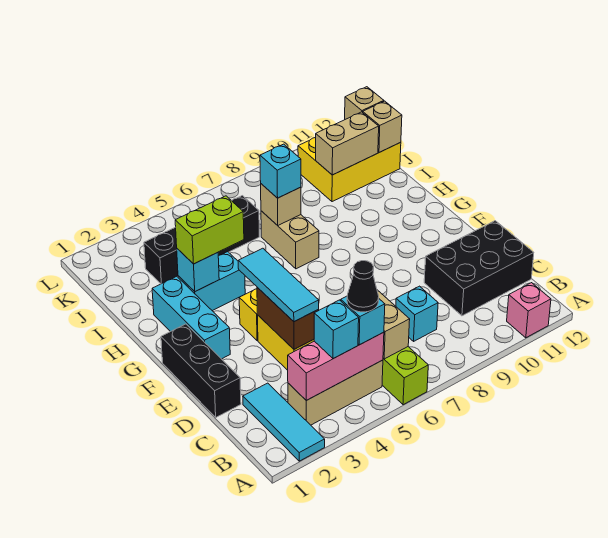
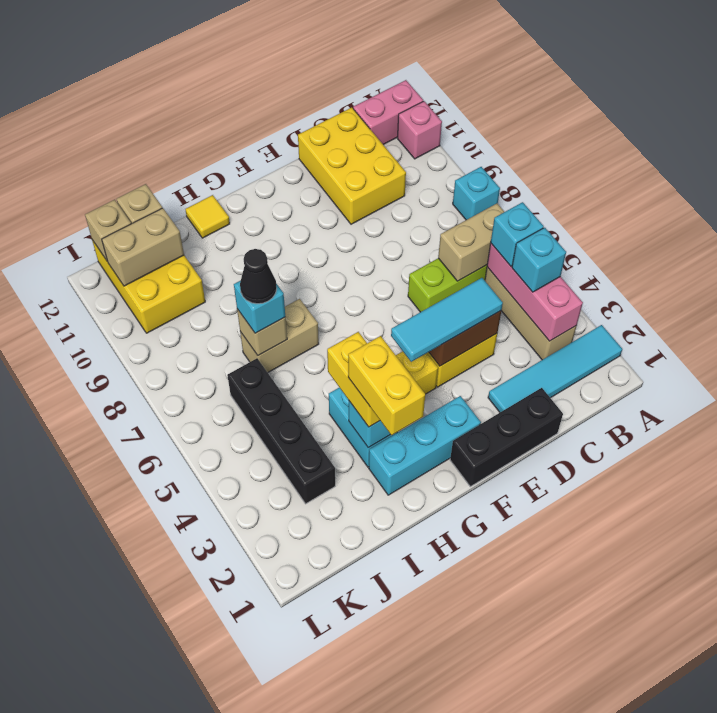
cyan tile A2:C2 level 1 -> cyan tile A2:D2 level 1
none -> pink brick A12:B12 level 1
black cone B5 level 4 -> black cone I7 level 4
cyan brick C8 level 1 -> cyan brick A8 level 1
black brick C10:D12 level 1 -> yellow brick C10:D12 level 1
none -> yellow brick H2:H3 level 4
lime brick H3:H4 level 3 -> yellow brick H3:H4 level 3
none -> yellow tile H12 level 1
tan brick J10:J11 level 2 -> tan brick J11:K11 level 2

